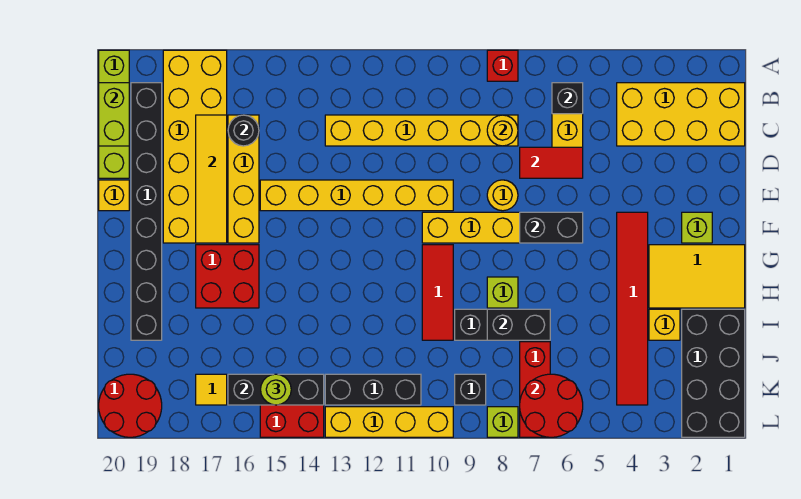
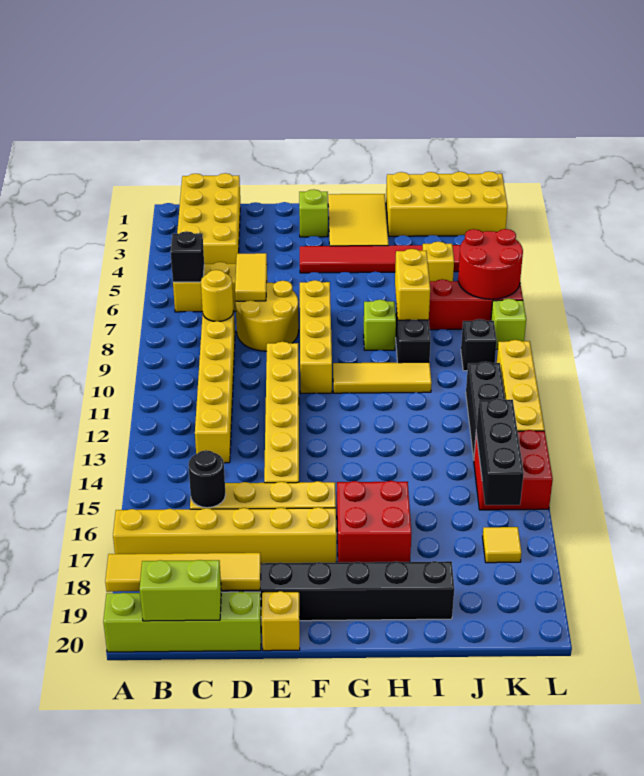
red brick A8 level 1 -> none
yellow brick A17:F18 level 1 -> yellow brick A17:F17 level 1
yellow tile C17:F17 level 2 -> yellow tile A19:D19 level 2
red tile D6:D7 level 2 -> yellow tile D6:D7 level 2
yellow round brick E8 level 1 -> yellow round brick D7:E8 level 1
black brick F6:F7 level 2 -> none
red tile G10:I10 level 1 -> yellow tile G10:I10 level 1
black brick I1:L2 level 1 -> yellow brick I1:L2 level 1
yellow brick I3 level 1 -> yellow brick J5 level 1
black brick I7:I8 level 2 -> yellow brick I7:I8 level 2
lime round brick K15 level 3 -> none
red round brick K19:L20 level 1 -> none

